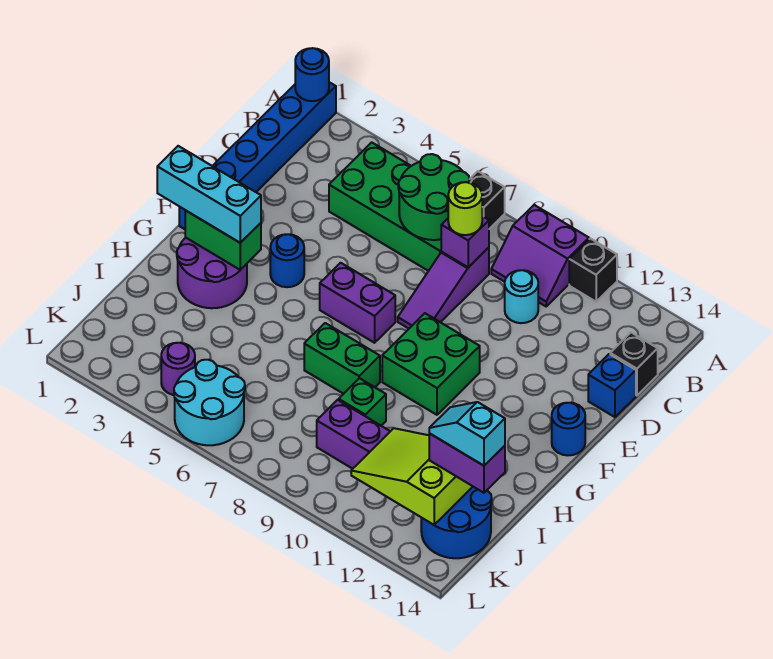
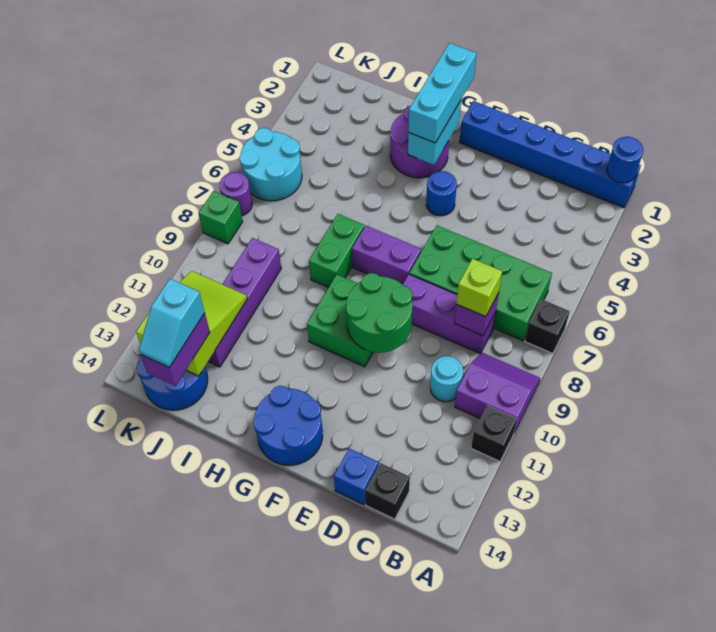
purple slope A9:B10 level 1 top A -> purple slope A9:B10 level 1 top 10
green brick B4:C7 level 1 -> green brick B6:E7 level 1
green round brick B6:C7 level 2 -> green round brick E9:F10 level 2
purple slope C8:E8 level 1 top C -> purple brick C8:E8 level 1
lime round brick C8 level 3 -> lime brick C8 level 3
purple brick F6:F7 level 1 -> purple brick F7:G7 level 1
blue round brick F14 level 1 -> blue round brick F13:G14 level 1
green brick G2:G3 level 2 -> cyan brick G2:G3 level 2
green brick I9 level 1 -> green brick L8 level 1
cyan slope J13:J14 level 4 top 14 -> cyan slope J13:J14 level 4 top 13
purple round brick K4 level 1 -> purple round brick L7 level 1

